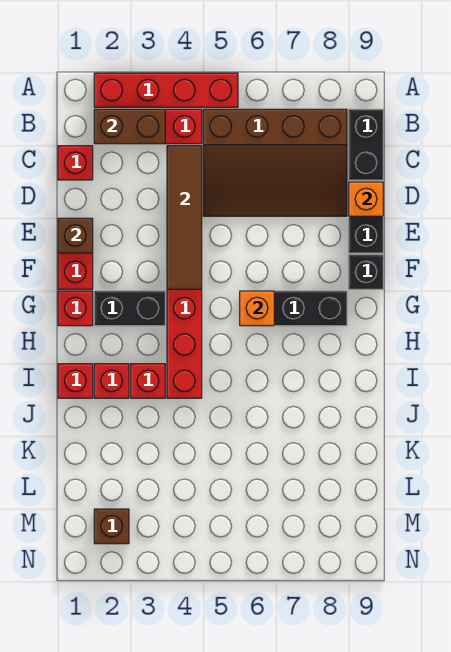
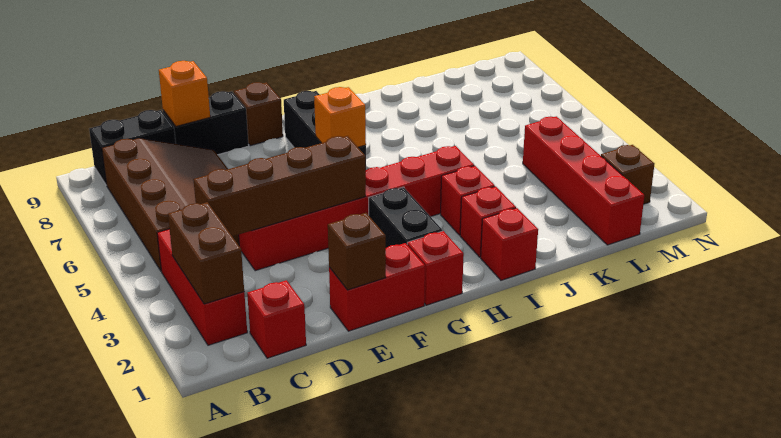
red brick A2:A5 level 1 -> red brick L1:L4 level 1
brown tile C4:F4 level 2 -> brown brick C4:F4 level 2
black brick F9 level 1 -> brown brick F9 level 1

